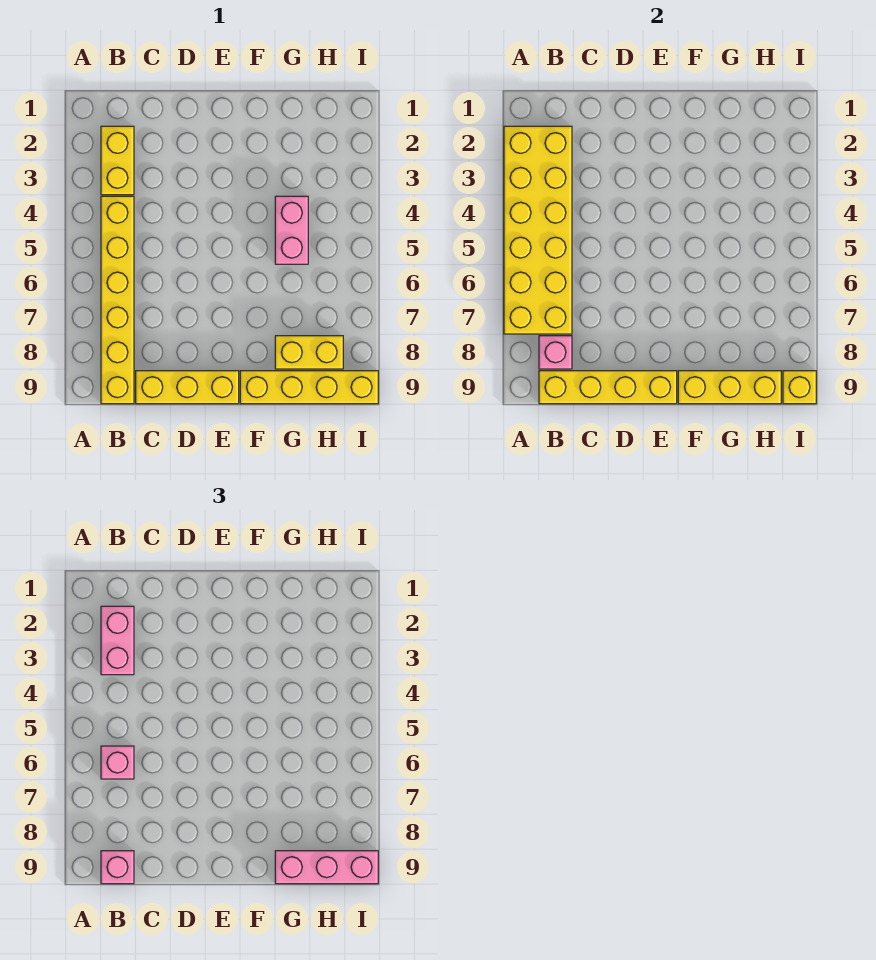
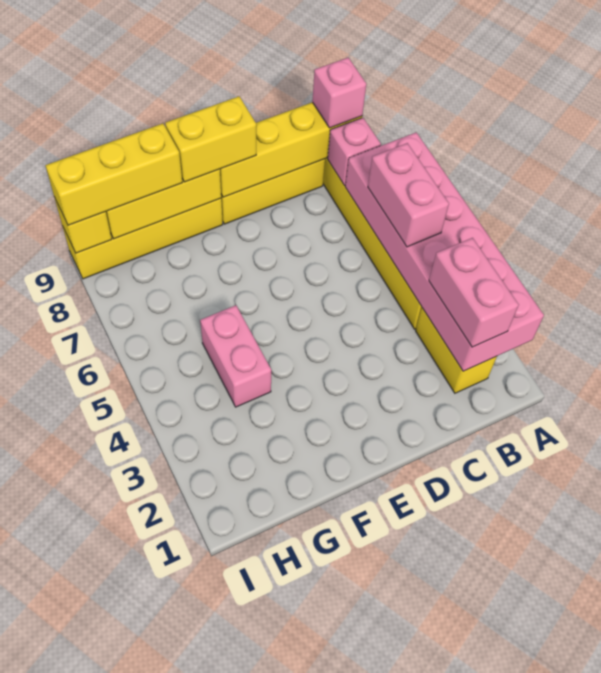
yellow brick A2:B7 level 2 -> pink brick A2:B7 level 2
pink brick B6 level 3 -> pink brick B5:B6 level 3
yellow brick G8:H8 level 1 -> yellow brick E9:F9 level 3
pink brick G9:I9 level 3 -> yellow brick G9:I9 level 3

